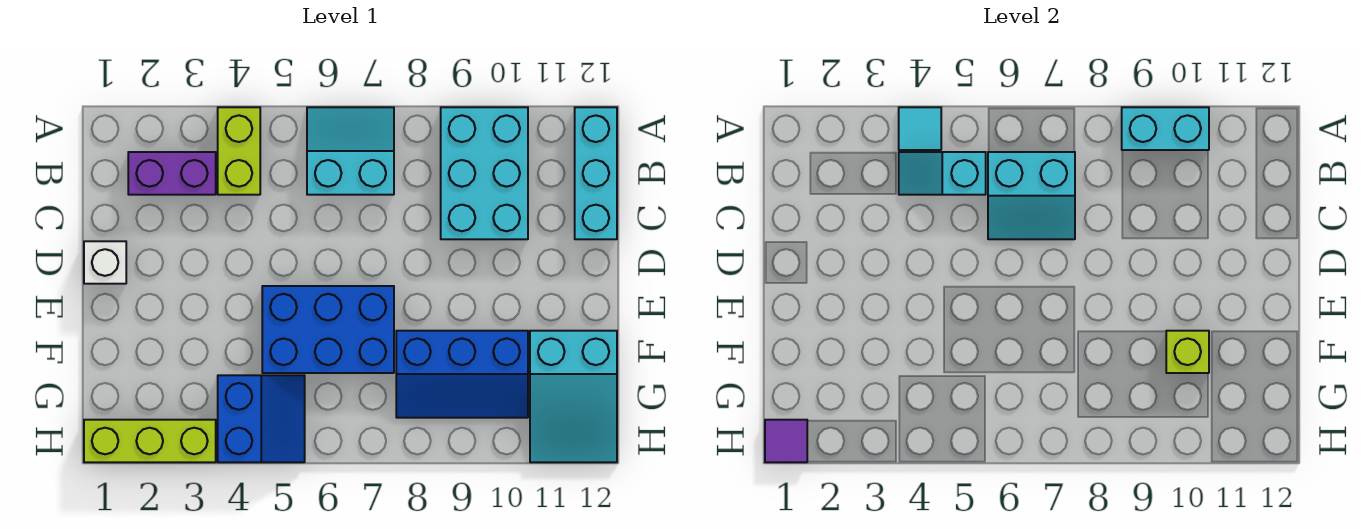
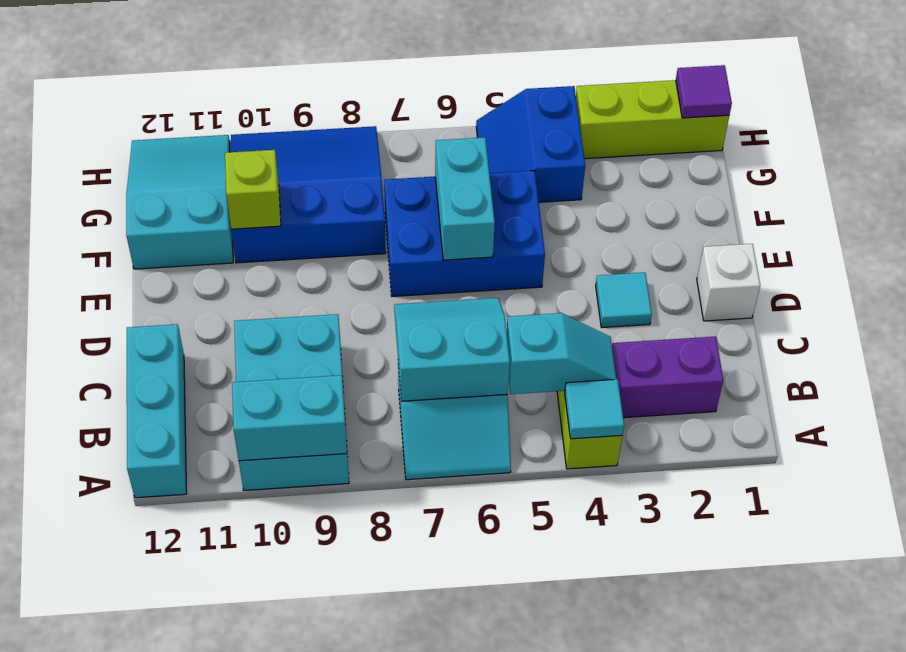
none -> cyan tile D3 level 1
none -> cyan brick E6:F6 level 2
blue slope F8:G10 level 1 top F -> blue slope F8:H10 level 1 top F

